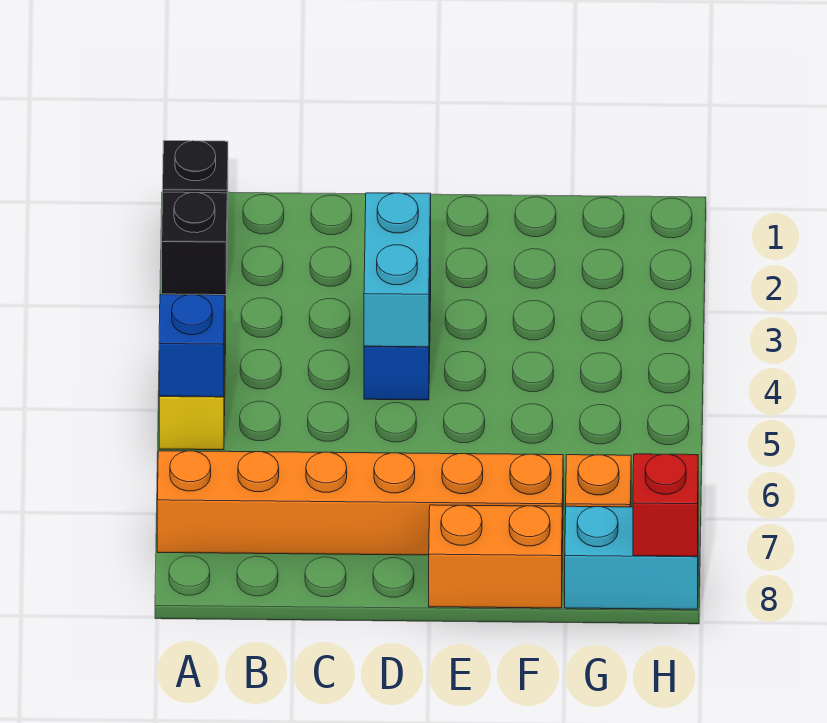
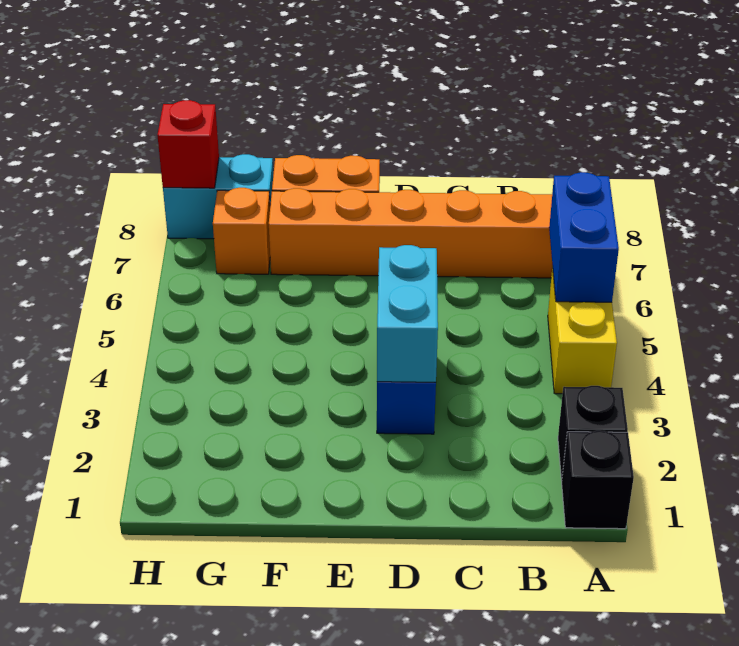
blue brick A5 level 2 -> blue brick A5:A6 level 2

